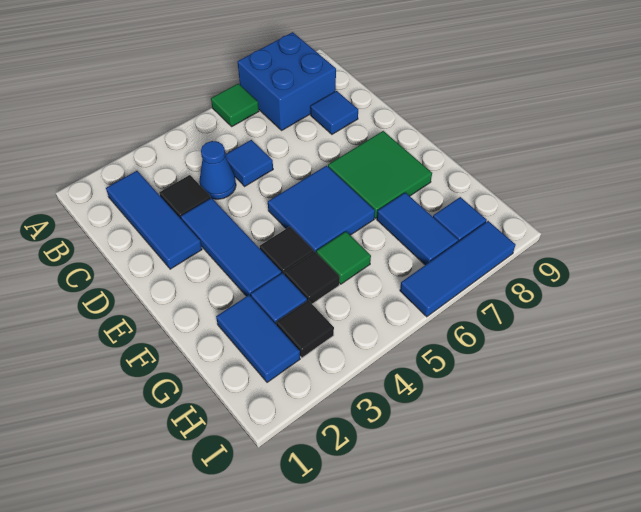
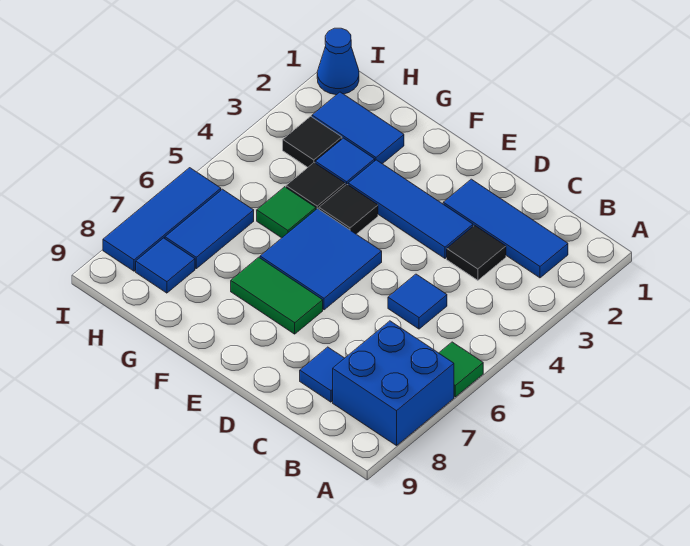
blue cone C4 level 1 -> blue cone I1 level 1
green tile E7:F8 level 1 -> green tile E7:F7 level 1
blue tile G7:H7 level 1 -> blue tile H6:H7 level 1

